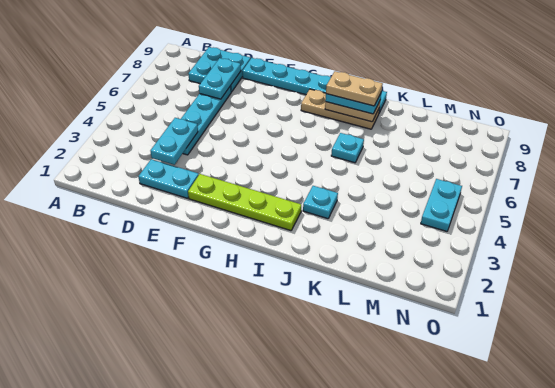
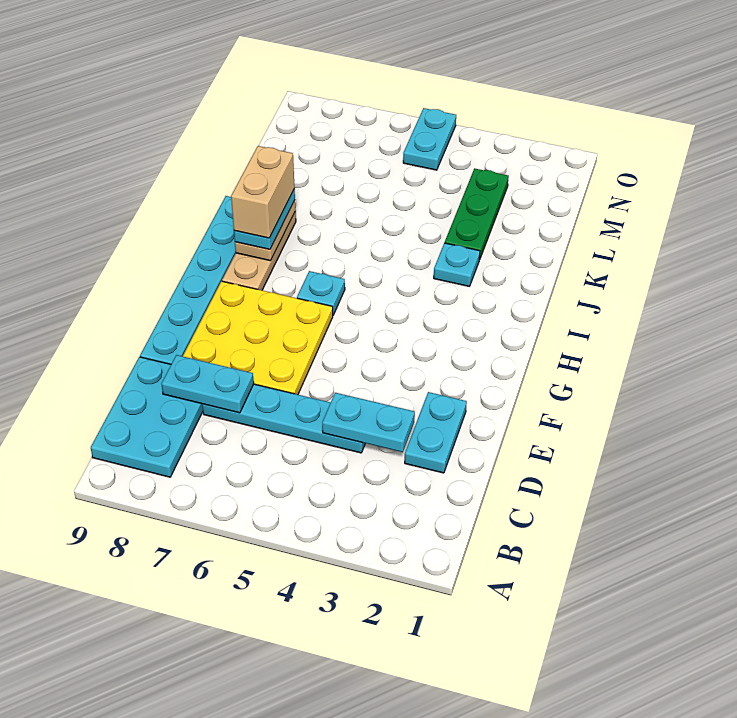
cyan plate C8:D9 level 1 -> cyan plate B8:D9 level 1
none -> yellow plate E6:G8 level 1
lime plate F2:I2 level 1 -> none
tan plate I8:J8 level 4 -> tan brick I8:J8 level 4
cyan plate J6 level 1 -> cyan plate H6 level 1
none -> green plate K3:M3 level 1
cyan plate N4:N5 level 1 -> cyan plate N5:O5 level 1

